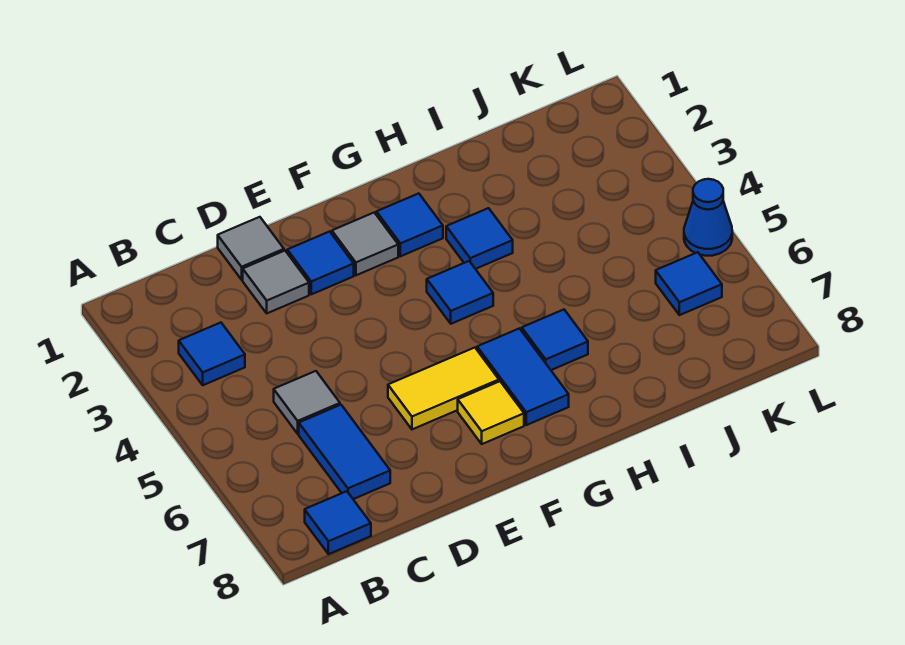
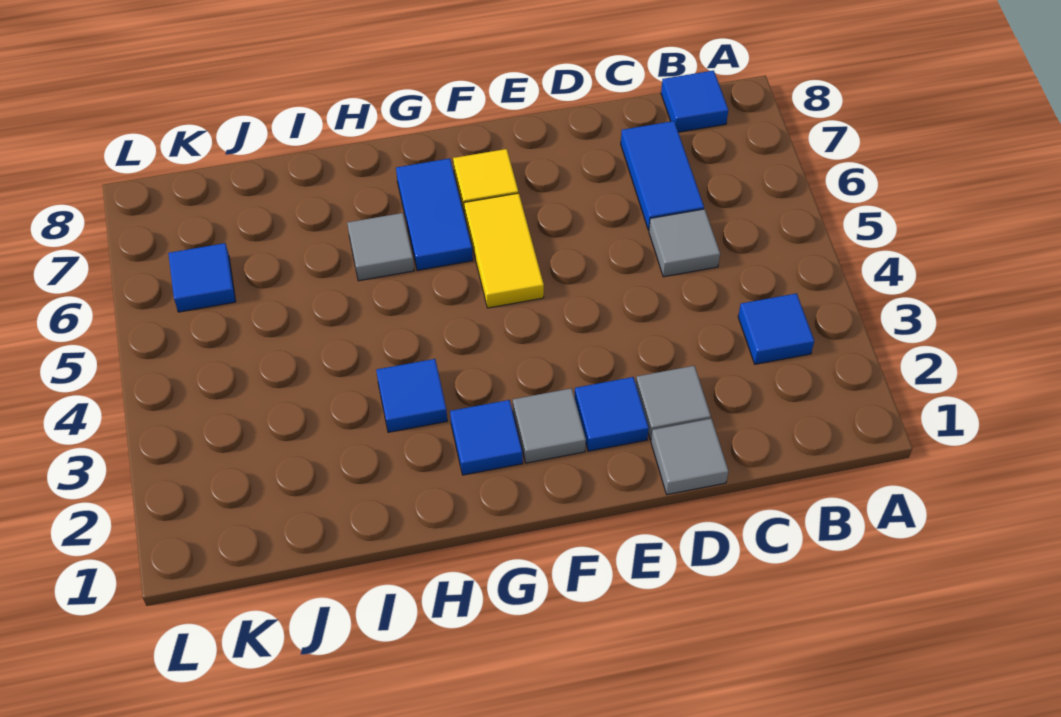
yellow tile E6:F6 level 1 -> yellow tile F5:F6 level 1
blue tile G4 level 1 -> none
blue tile H6 level 1 -> grey tile H6 level 1
blue cone L5 level 1 -> none

